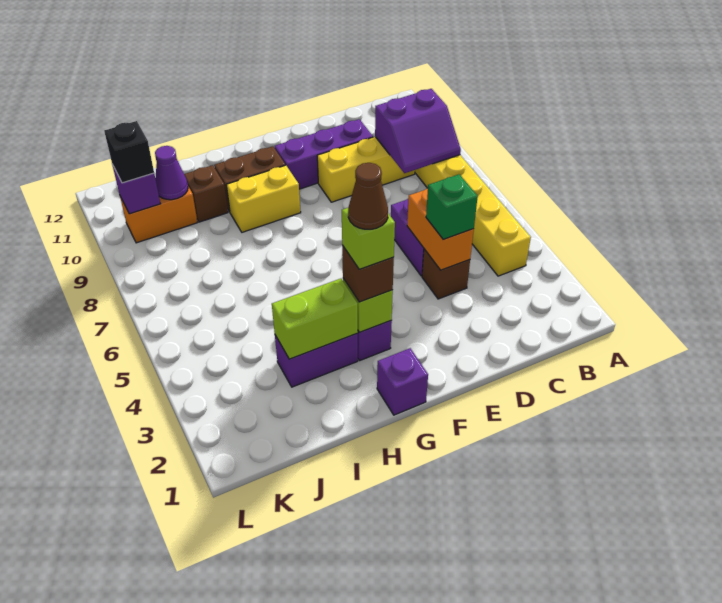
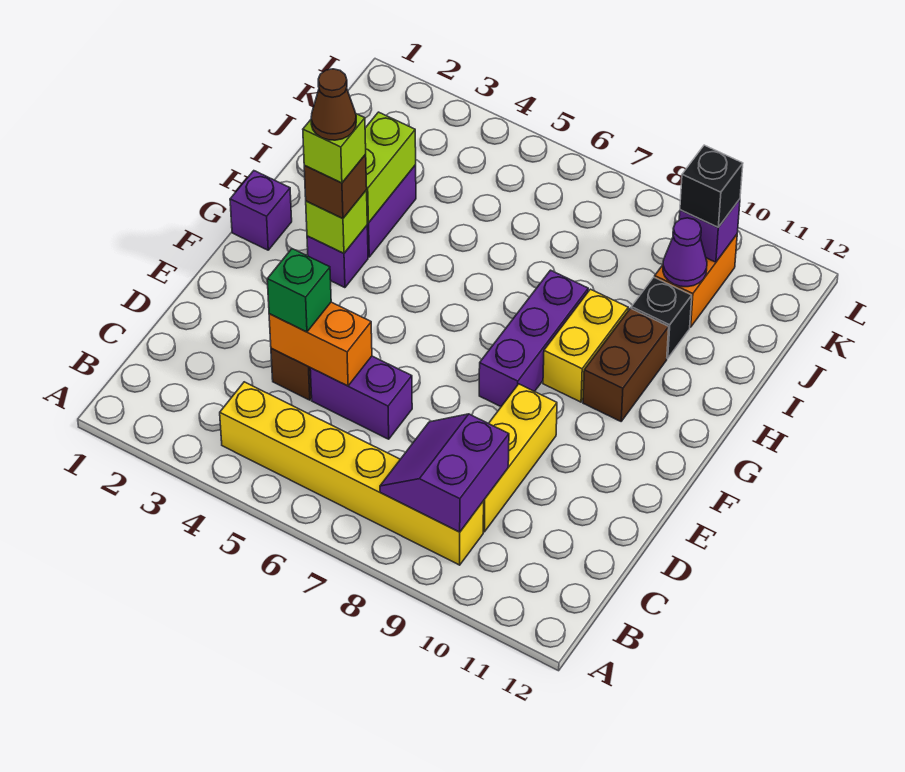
purple brick D10:F10 level 1 -> purple brick F8:H8 level 1
brown brick I10 level 1 -> black brick I10 level 1

